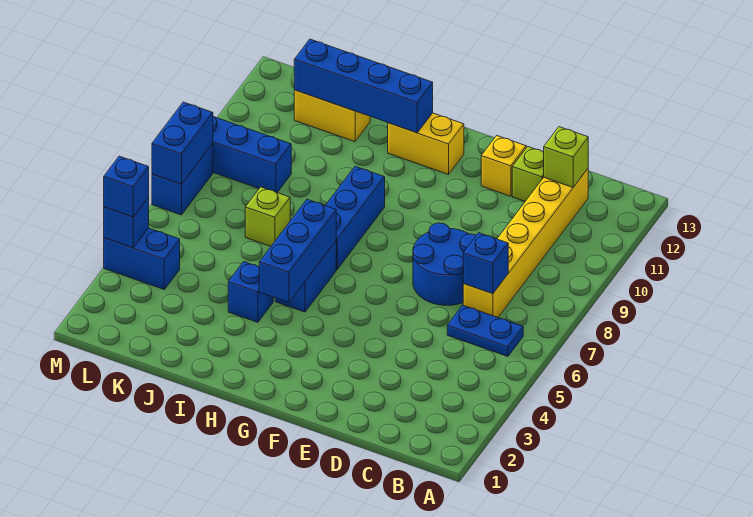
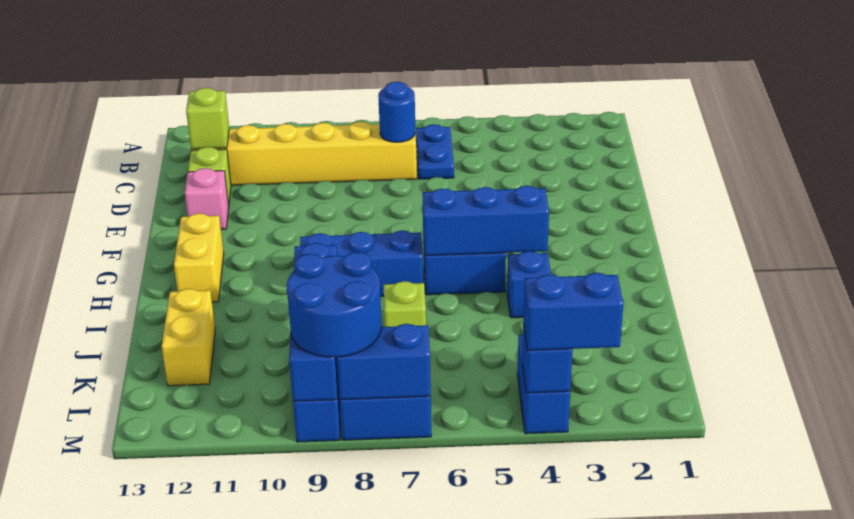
blue brick C7 level 2 -> blue round brick C7 level 2
blue round brick D7:E8 level 1 -> blue round brick L8:M9 level 3
yellow brick E12 level 1 -> pink brick E12 level 1
blue brick H12:K12 level 2 -> blue brick J9:M9 level 2
blue brick M4 level 3 -> blue brick M3:M4 level 3

